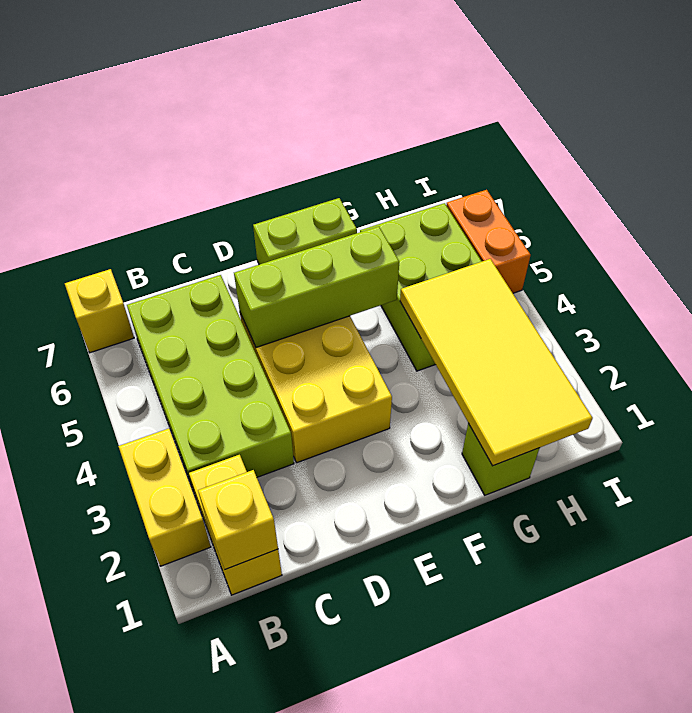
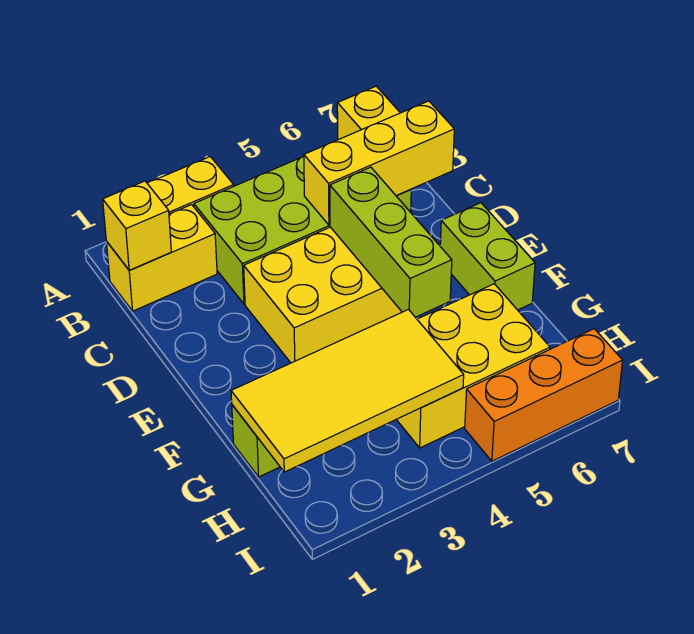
none -> yellow brick C5:C7 level 2
lime brick G4:H6 level 1 -> yellow brick G4:H6 level 1
orange brick I5:I6 level 1 -> orange brick I5:I7 level 1

